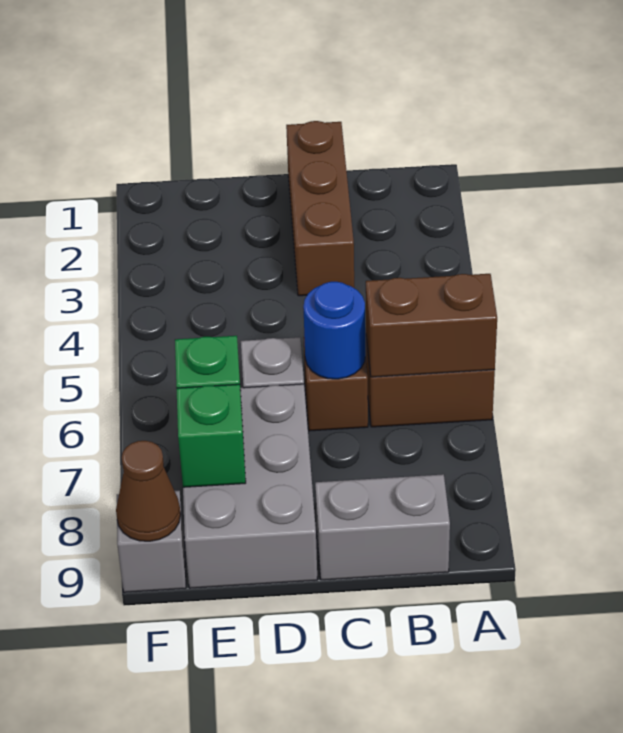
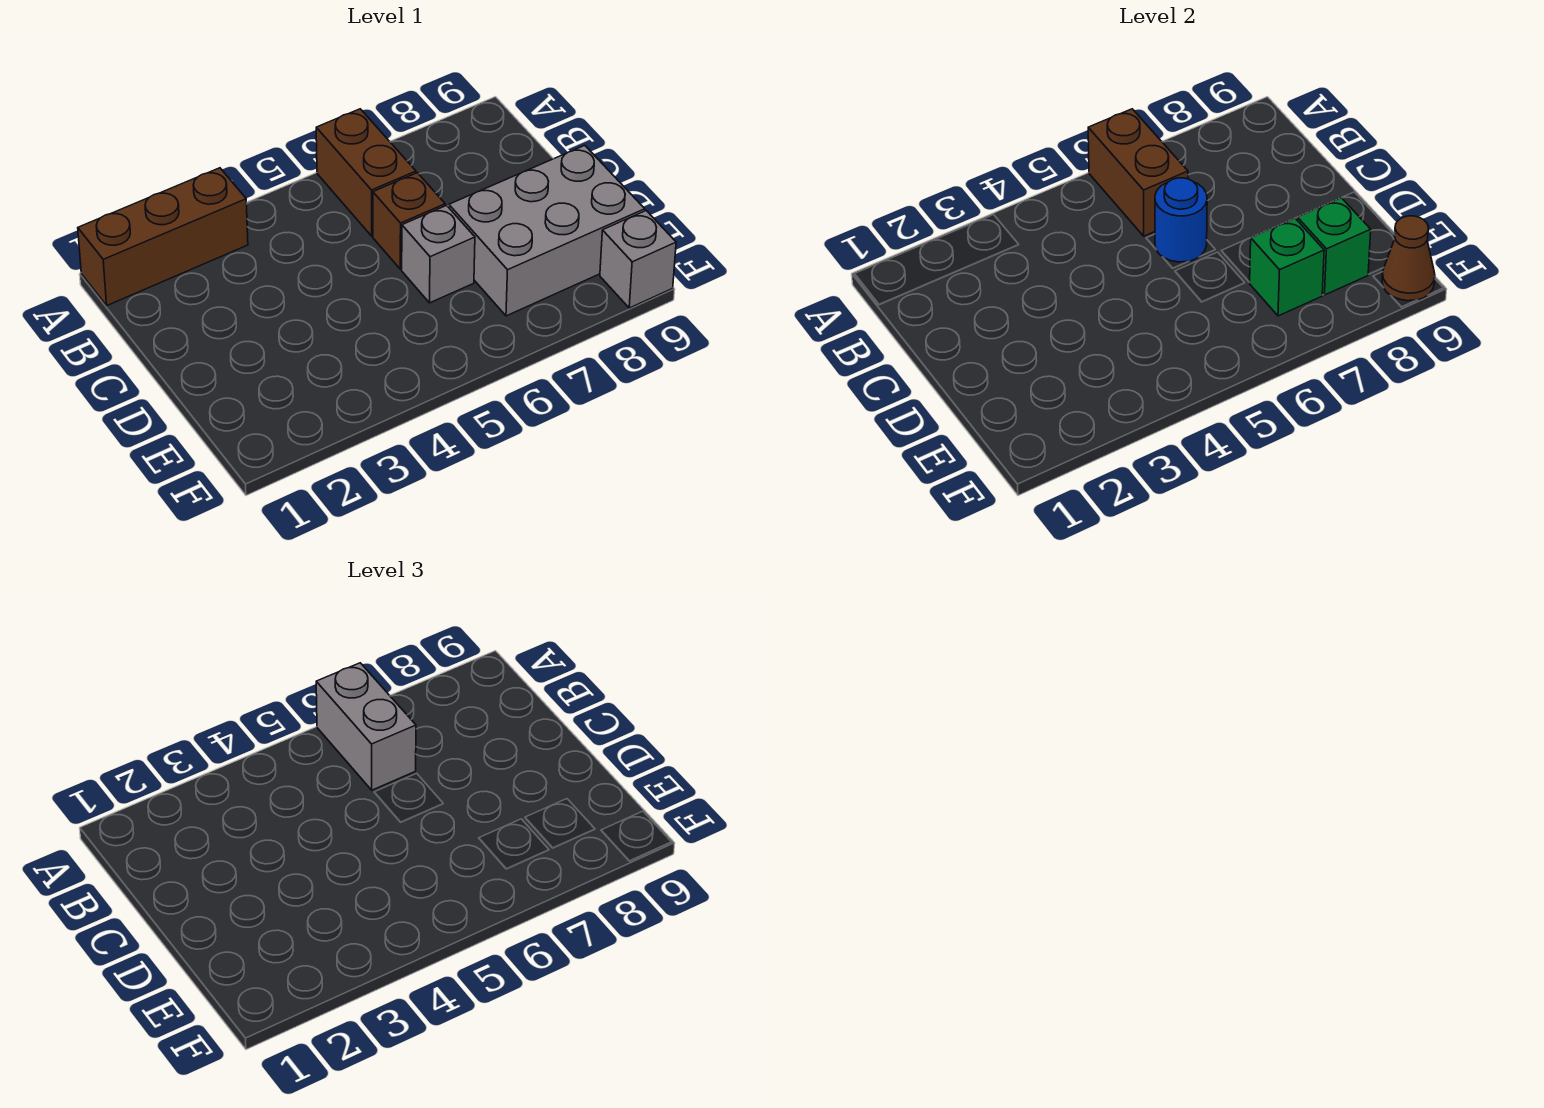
grey brick B9:C9 level 1 -> grey brick A6:B6 level 3
brown brick C1:C3 level 1 -> brown brick A1:A3 level 1

